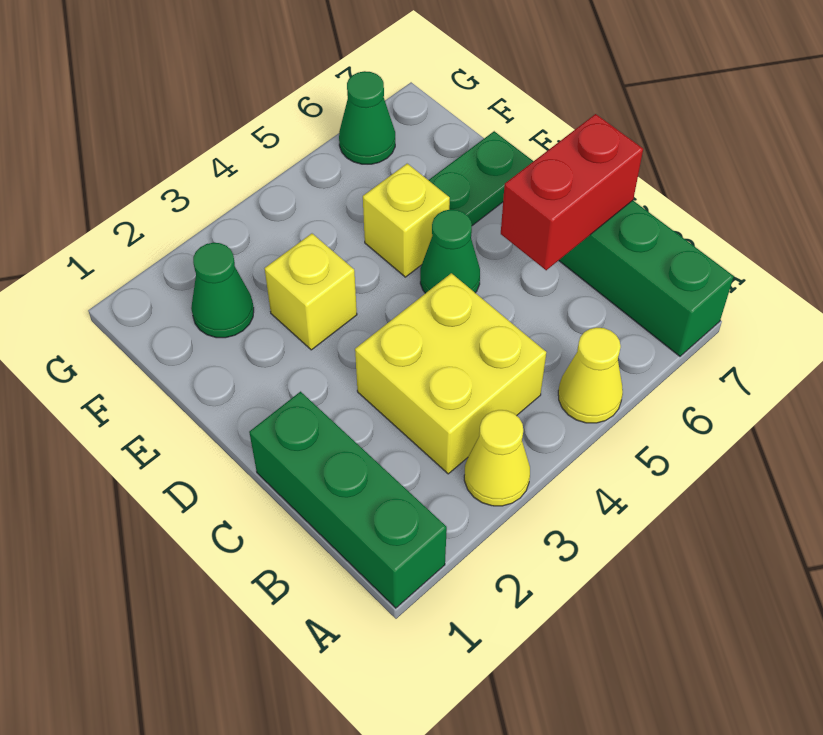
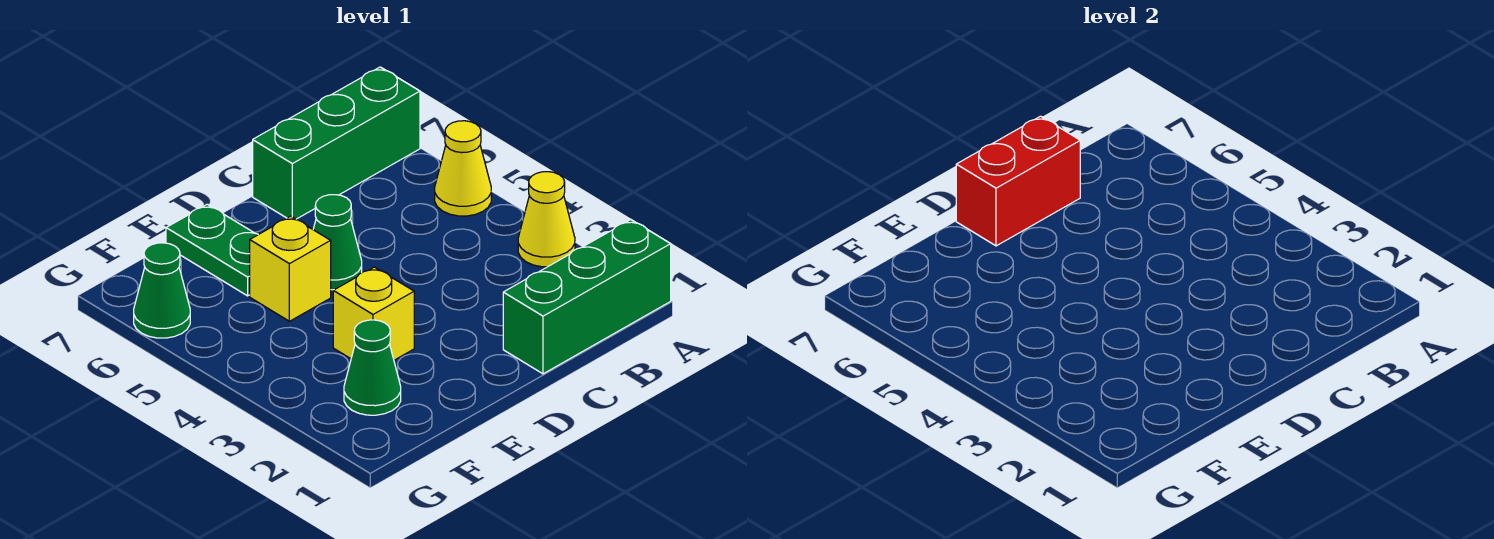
yellow brick B3:C4 level 1 -> none
red brick C6:C7 level 2 -> red brick C7:D7 level 2

